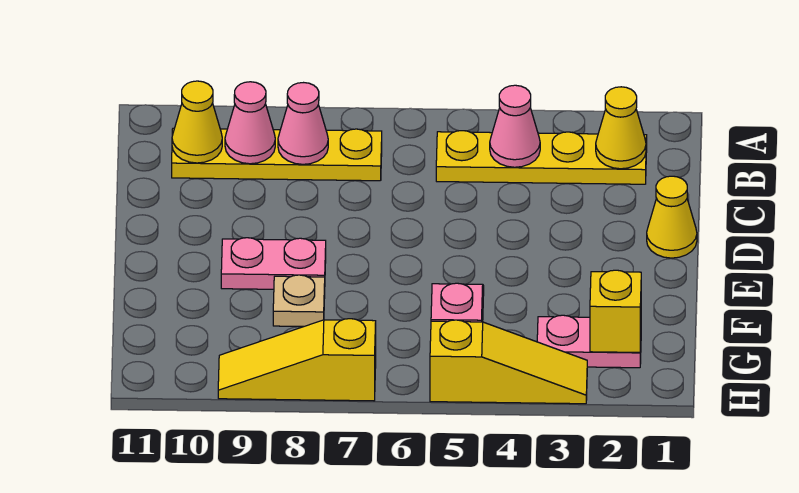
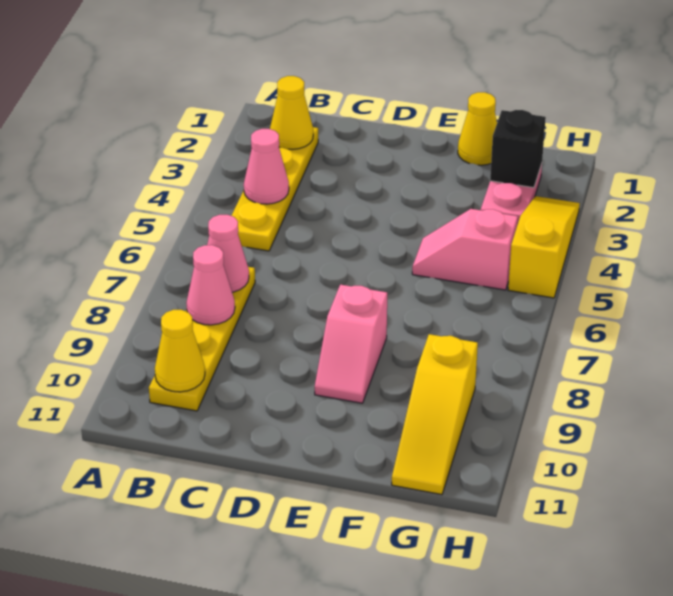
pink cone B9 level 2 -> pink cone B7 level 2
yellow cone D1 level 1 -> yellow cone F1 level 1
pink plate E8:E9 level 1 -> pink slope E8:E9 level 1 top 8
tan plate F8 level 1 -> none
yellow brick G2 level 2 -> black brick G2 level 2
yellow slope H7:H9 level 1 top 7 -> yellow slope G9:G11 level 1 top 9

